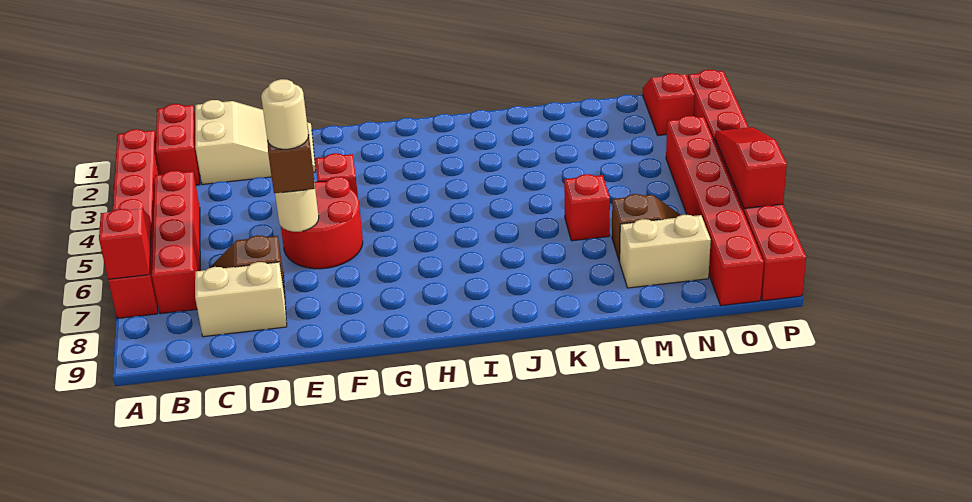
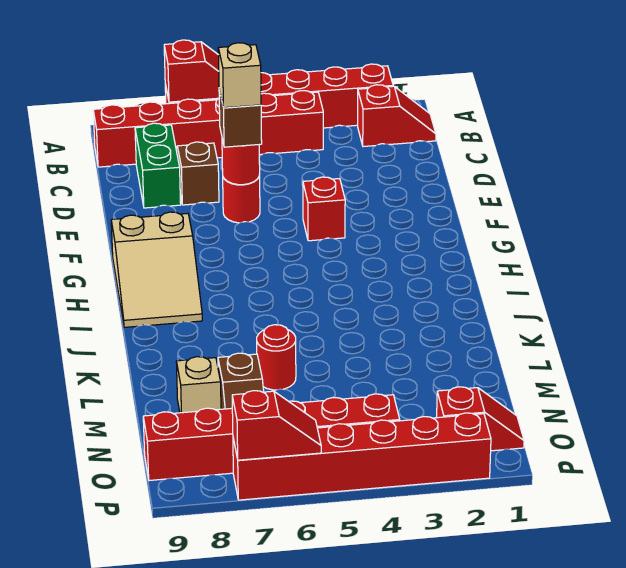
red brick B1:B2 level 1 -> red slope B1:B2 level 1 top 2
red brick B4:B7 level 1 -> red brick B4:B9 level 1
tan slope C1:E2 level 1 top C -> tan slope G8:I9 level 1 top G
tan brick C8:D8 level 1 -> green brick C8:D8 level 1
red round brick E5:F6 level 1 -> red round brick E6 level 1
tan round brick E6 level 2 -> red round brick E6 level 2
tan round brick E6 level 4 -> tan brick E6 level 4
red brick L6 level 1 -> red round brick L6 level 1
tan brick M8:N8 level 1 -> tan brick M8 level 1
red brick P2:P9 level 1 -> red brick P2:P7 level 1
red slope P5:P7 level 2 top 7 -> red slope P6:P7 level 2 top 7

